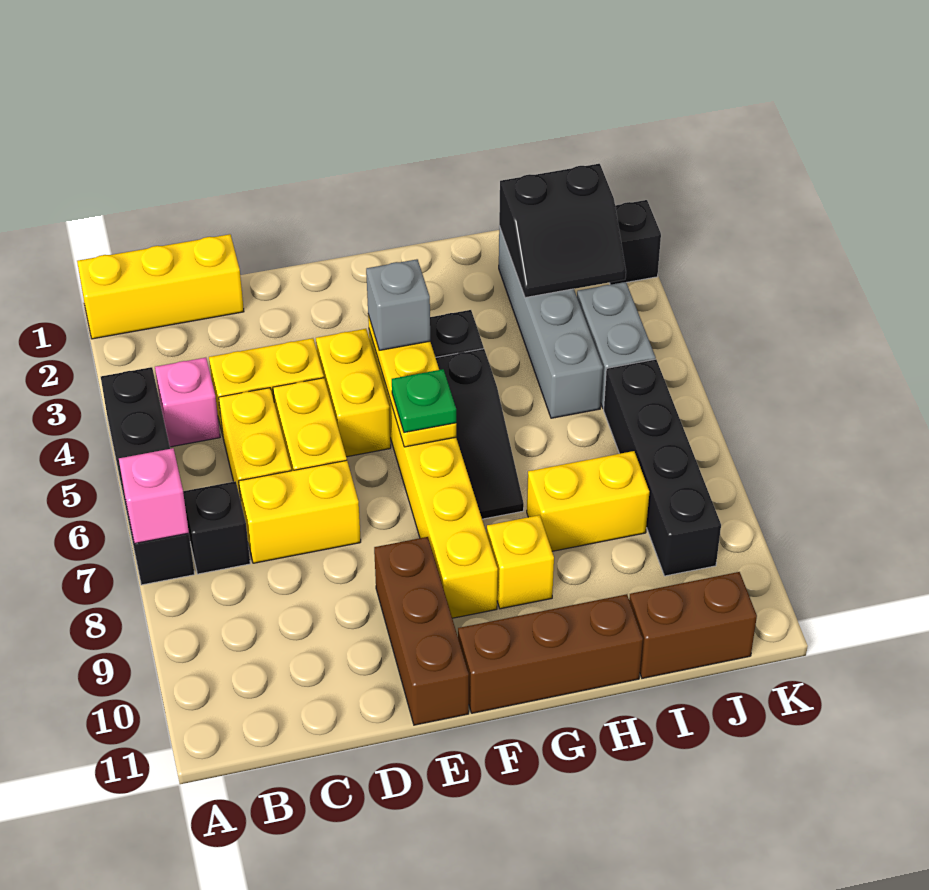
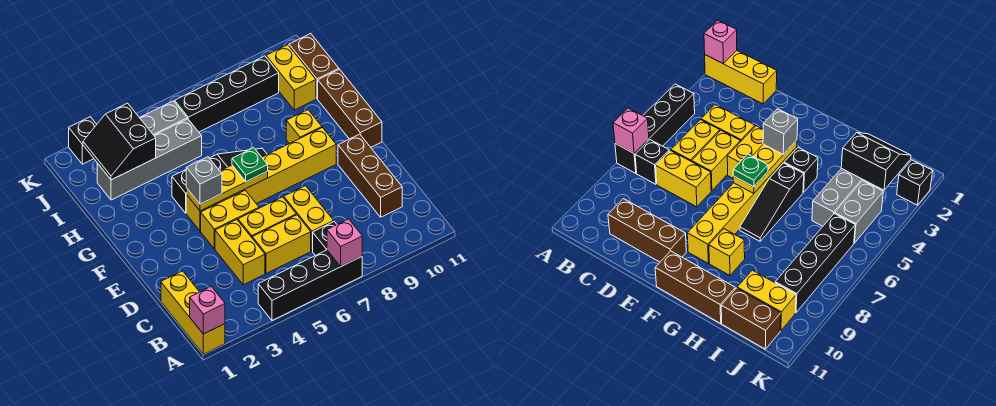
pink brick B4 level 1 -> pink brick A1 level 2
brown brick E9:E11 level 1 -> brown brick C10:E10 level 1
yellow brick H8:I8 level 1 -> yellow brick I10:J10 level 1
black slope I2:J3 level 2 top 2 -> black slope I2:J3 level 2 top 3

